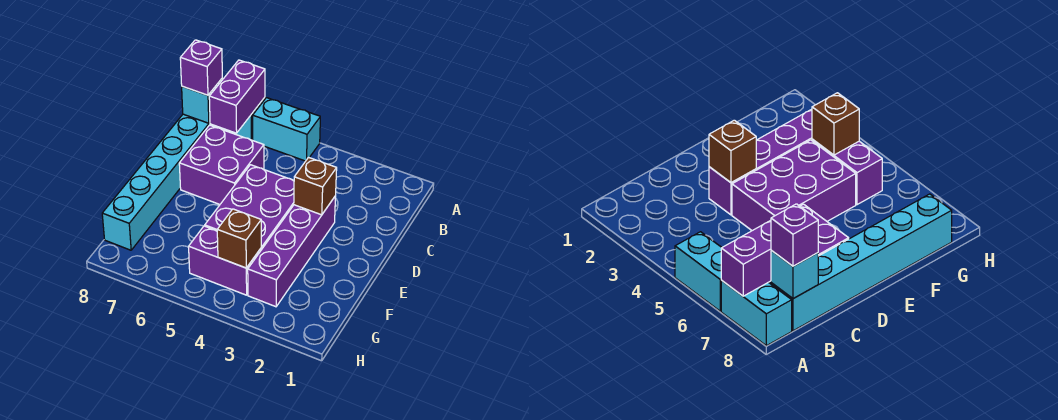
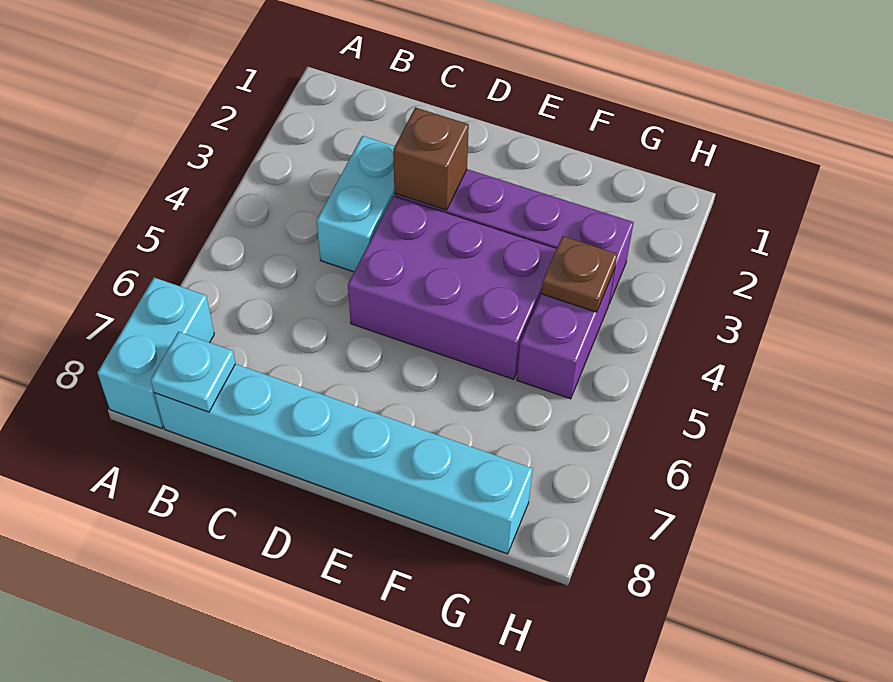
cyan brick A5:A6 level 1 -> cyan brick C3:C4 level 1
purple brick A7:B7 level 2 -> none
cyan brick B8 level 2 -> cyan plate B8 level 2
purple brick B8 level 3 -> none
purple brick C6:D7 level 1 -> none
brown brick G4 level 2 -> brown plate G4 level 2

